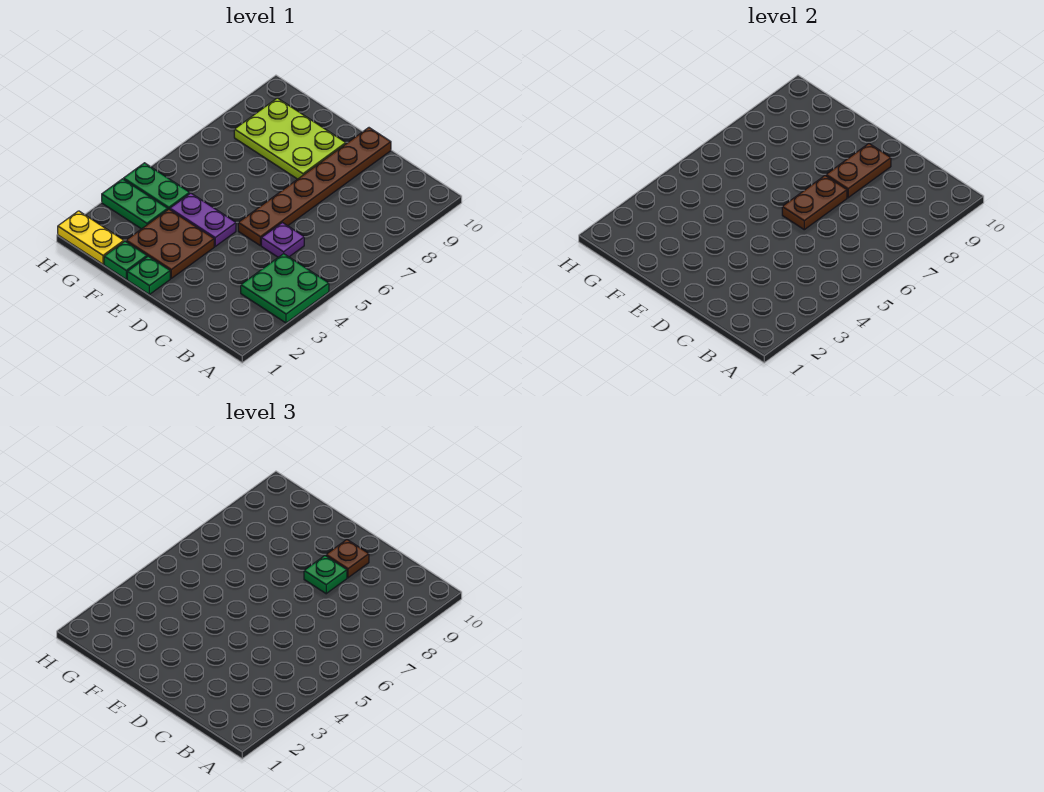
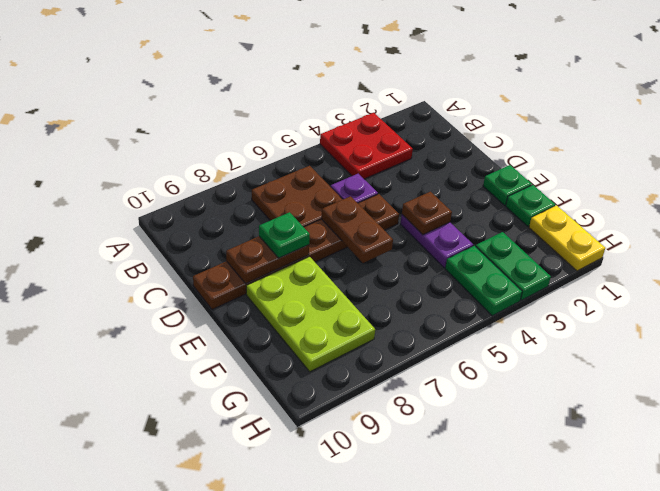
green plate A3:B4 level 1 -> red plate A3:B4 level 1
brown plate D6:D7 level 2 -> brown plate D6:E6 level 2
brown plate D9 level 3 -> brown plate E4 level 2
brown plate E2:F3 level 1 -> brown plate B6:C7 level 1

